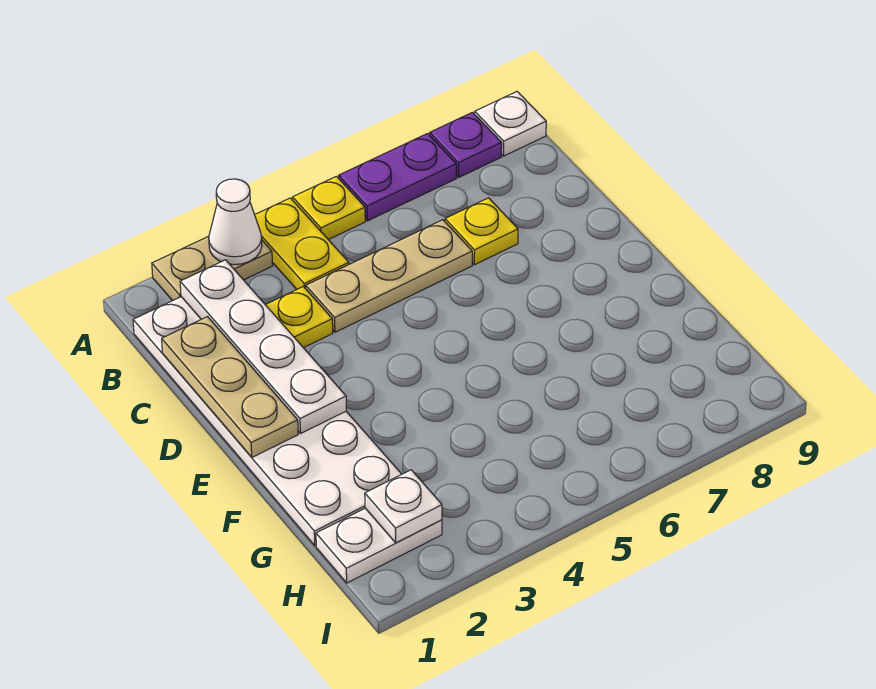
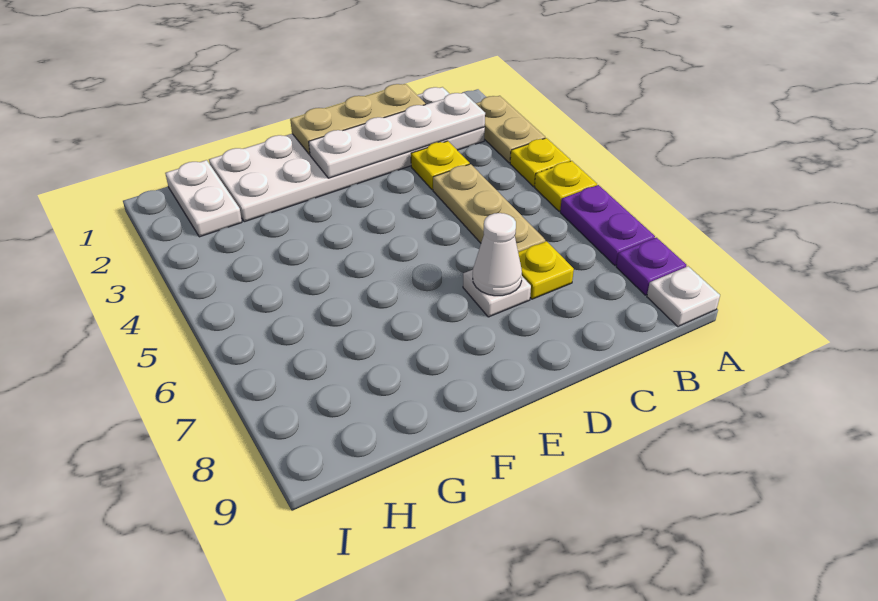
white cone A3 level 2 -> white cone D7 level 2
yellow plate A4:B4 level 1 -> yellow plate A4 level 1
white plate H2 level 2 -> white plate D7 level 1

